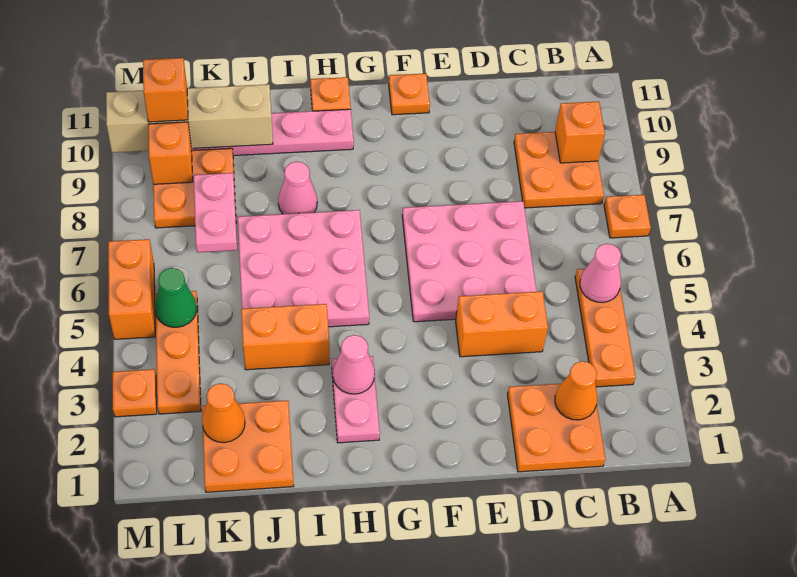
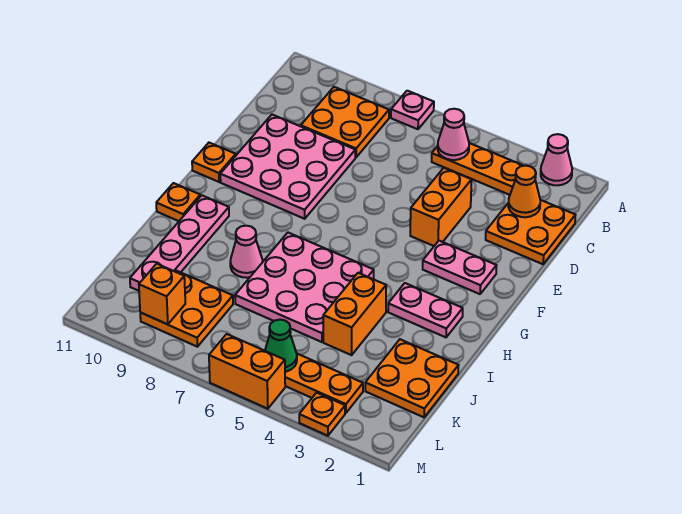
orange plate A7 level 1 -> pink plate A7 level 1
orange brick B9 level 2 -> none
pink plate D5:F7 level 1 -> pink plate D8:F10 level 1
pink cone H3 level 2 -> pink cone A2 level 1
tan brick J10:M10 level 2 -> none
orange cone K2 level 2 -> none
pink plate K7:K8 level 2 -> pink plate F2:F3 level 1
orange brick L10 level 3 -> none

